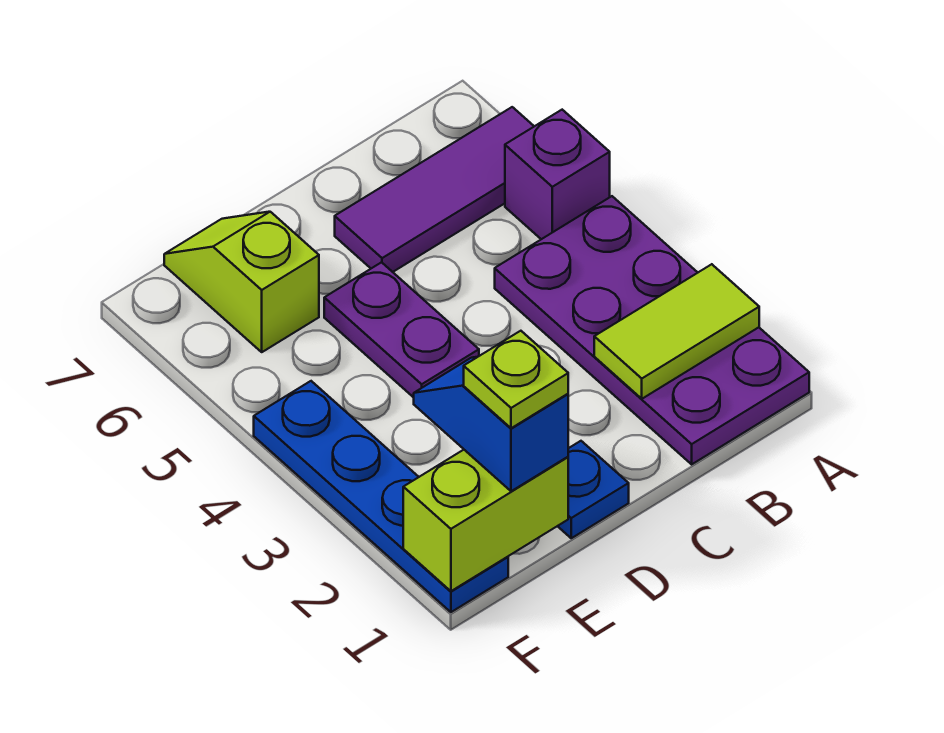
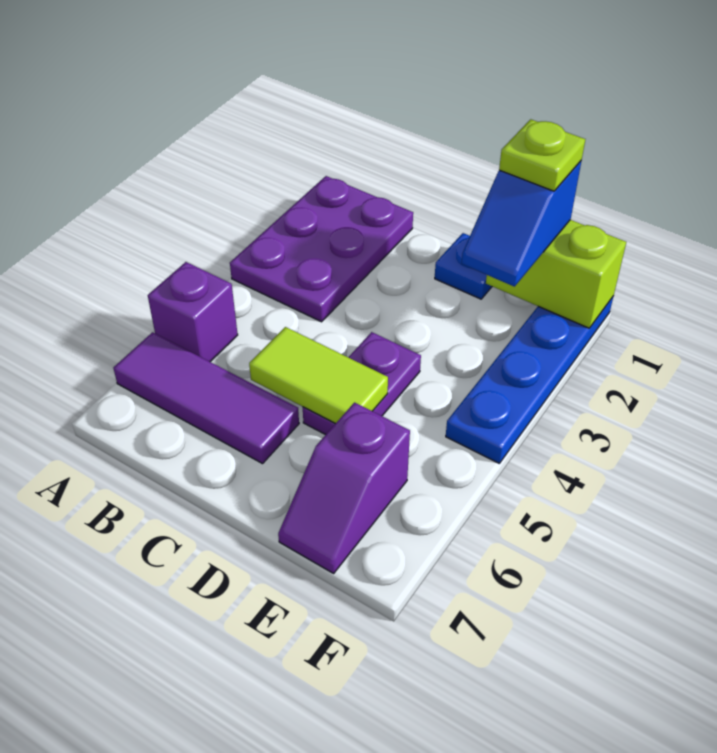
purple plate A1:B4 level 1 -> purple plate A1:B3 level 1
lime tile A2:B2 level 2 -> lime tile C5:D5 level 2
lime slope E6:E7 level 1 top 6 -> purple slope E6:E7 level 1 top 6

